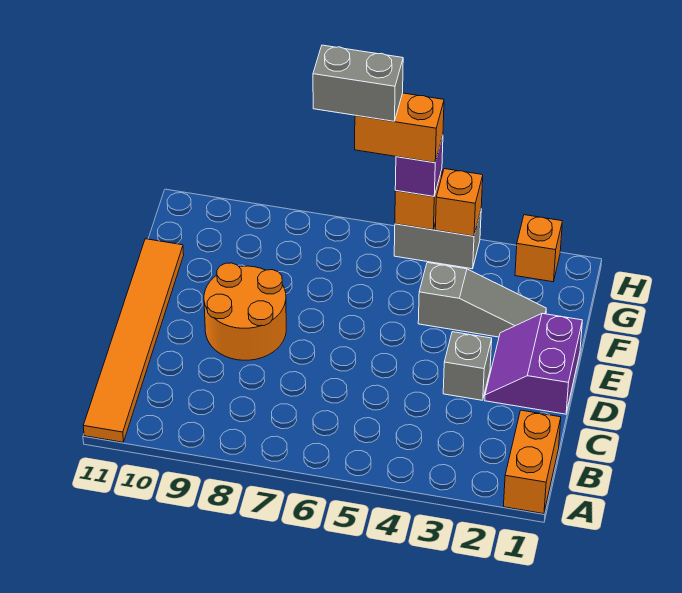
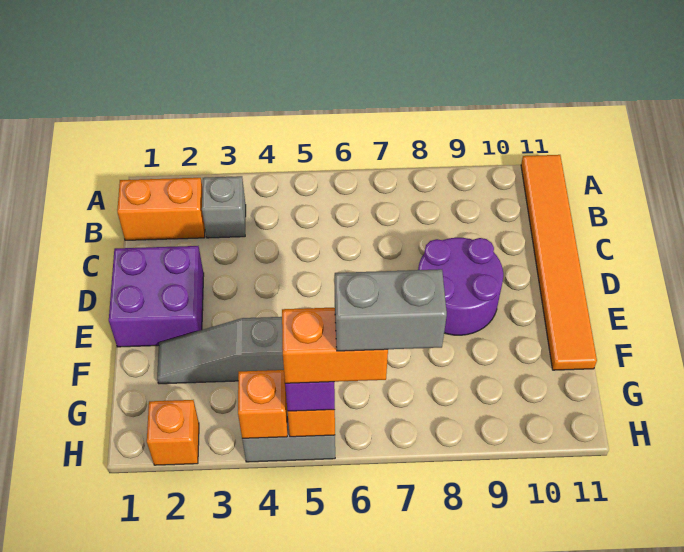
orange brick A1:B1 level 1 -> orange brick B1:B2 level 1
purple slope D1:E2 level 1 top 1 -> purple brick D1:E2 level 1
grey brick D3 level 1 -> grey brick B3 level 1
orange round brick D8:E9 level 1 -> purple round brick D8:E9 level 1

